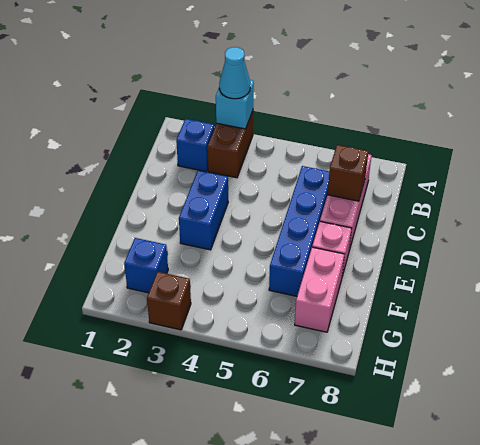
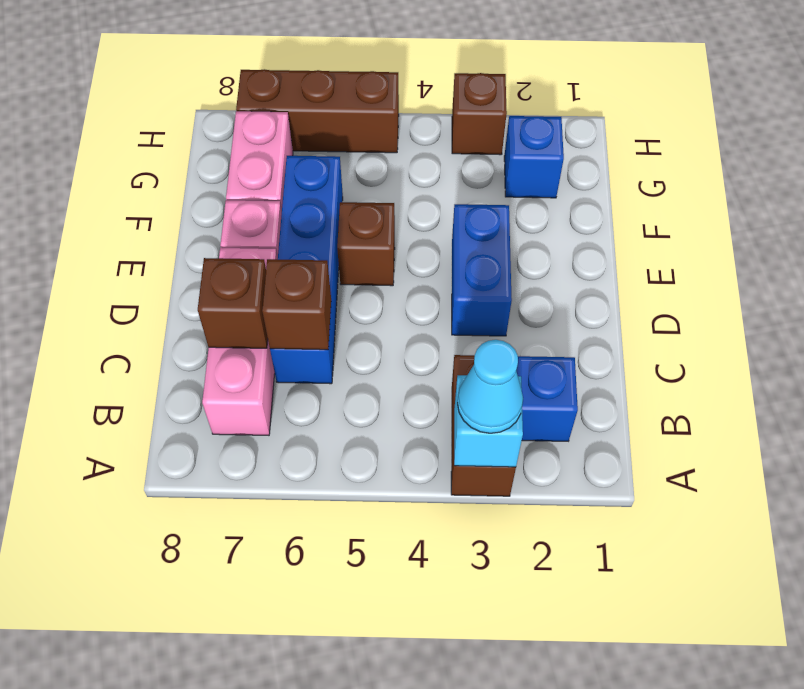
none -> brown brick C6 level 2
none -> brown brick E5 level 1
none -> brown brick H5:H7 level 1

